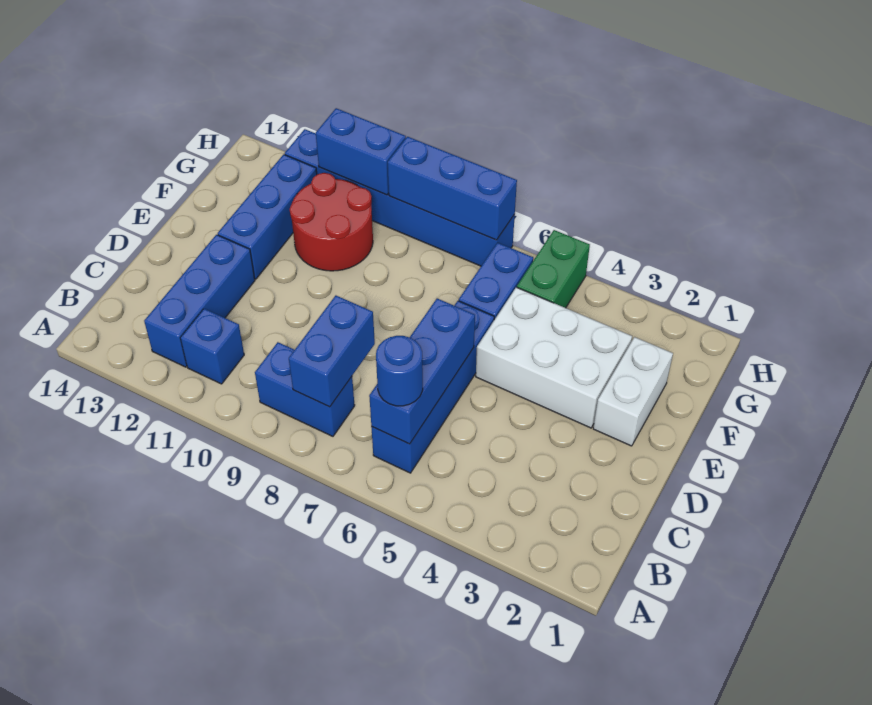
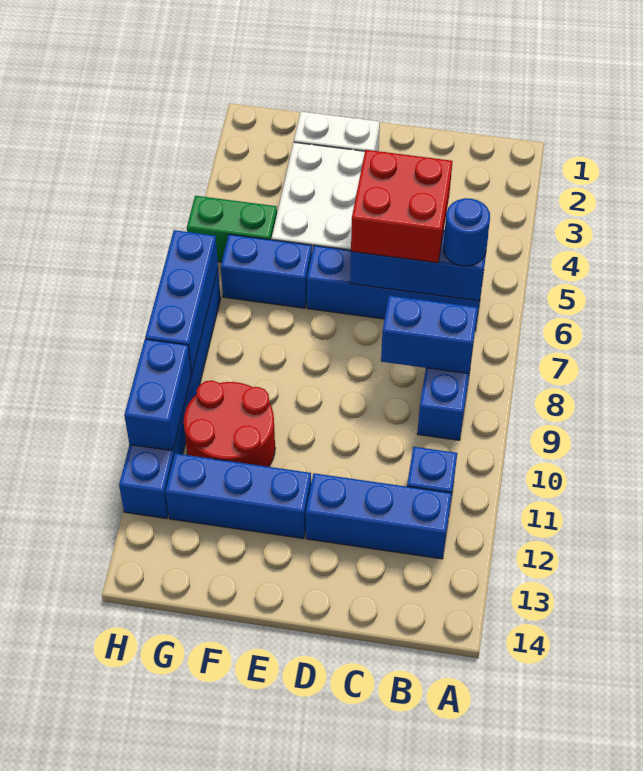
none -> red brick C5:D6 level 3

